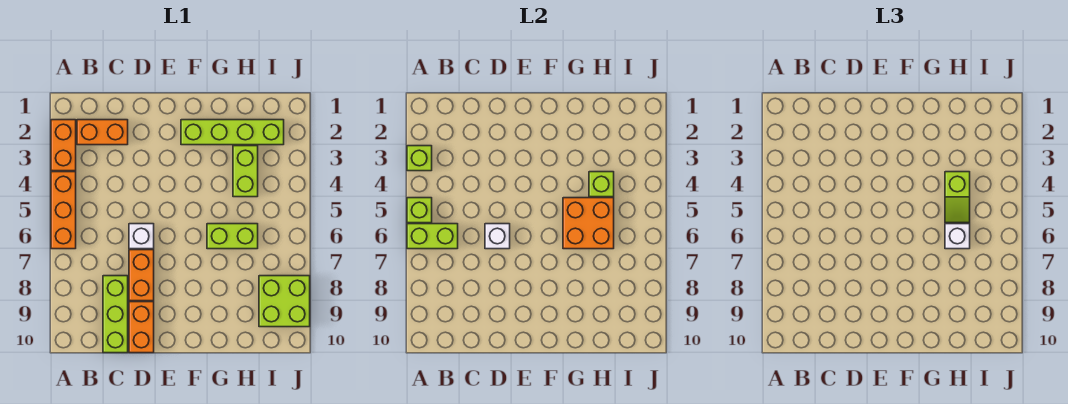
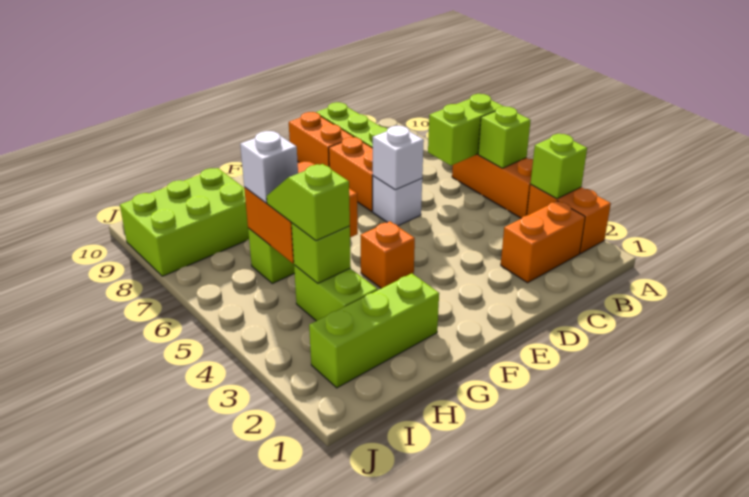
lime brick F2:I2 level 1 -> lime brick G2:I2 level 1
none -> orange brick F4 level 1
lime brick I8:J9 level 1 -> lime brick H8:J9 level 1

